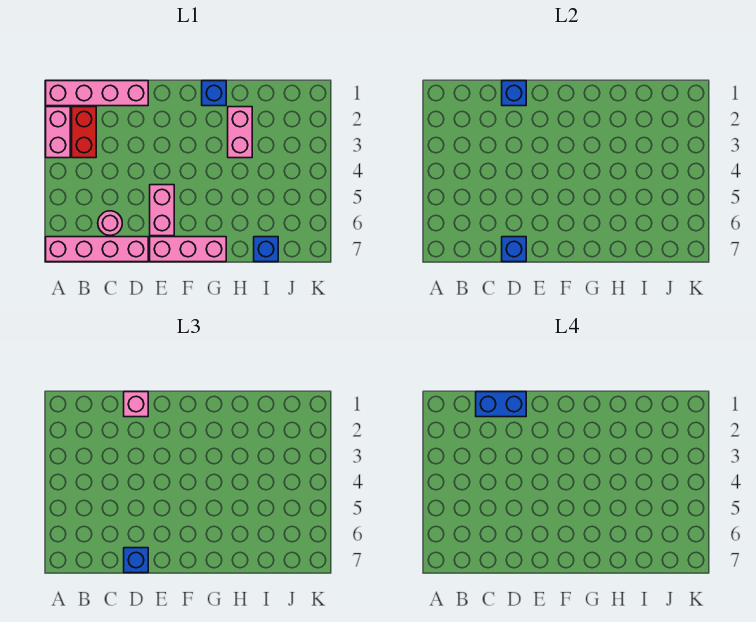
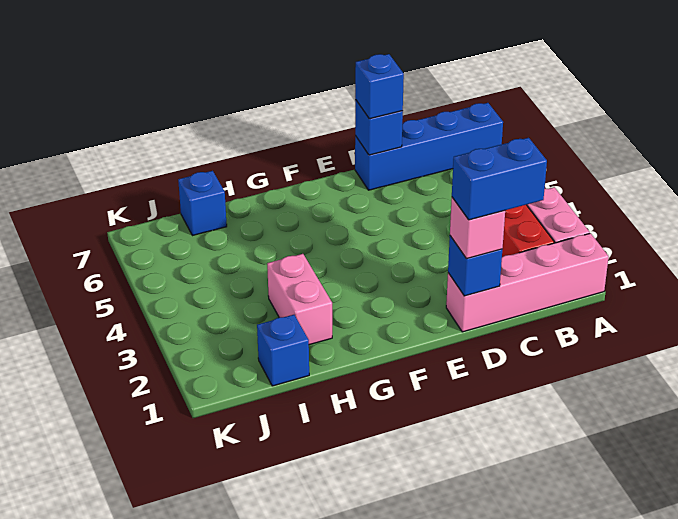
pink brick A7:D7 level 1 -> blue brick A7:D7 level 1
pink round brick C6 level 1 -> none
pink brick E5:E6 level 1 -> none
pink brick E7:G7 level 1 -> none
blue brick G1 level 1 -> blue brick I1 level 1

